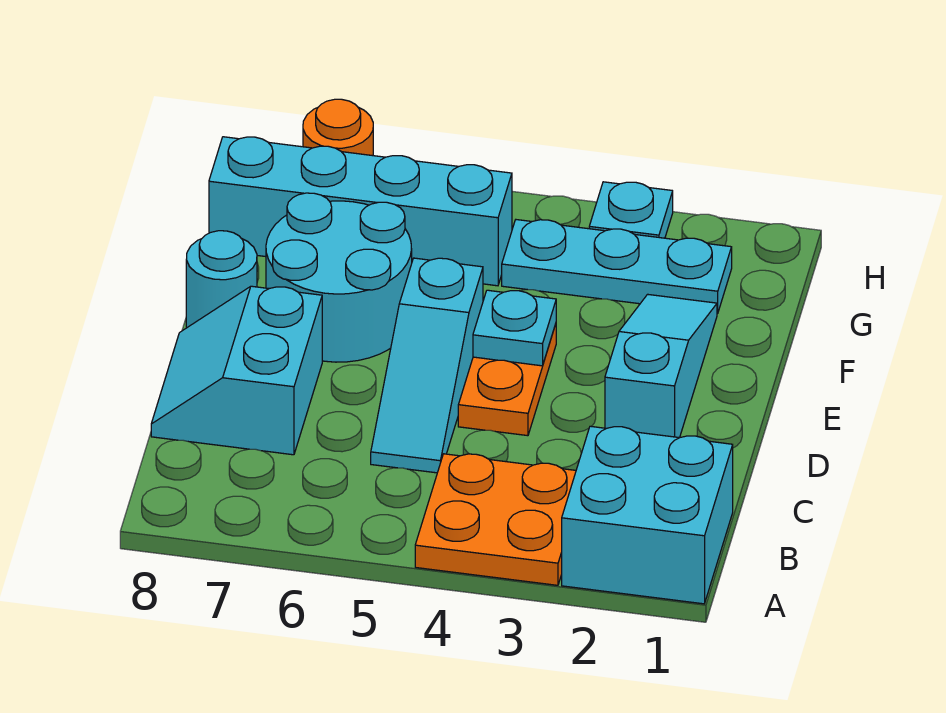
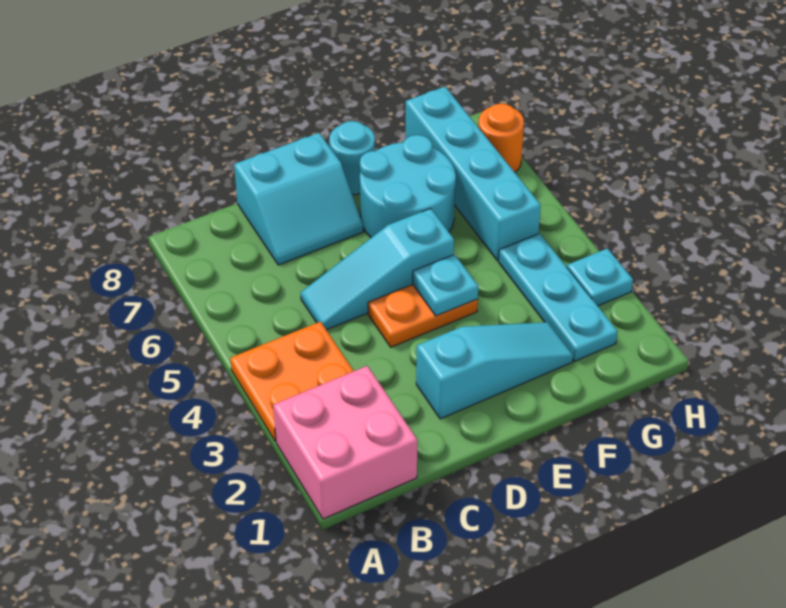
cyan brick A1:B2 level 1 -> pink brick A1:B2 level 1
cyan slope C7:D8 level 1 top 7 -> cyan slope C7:D8 level 1 top 8

